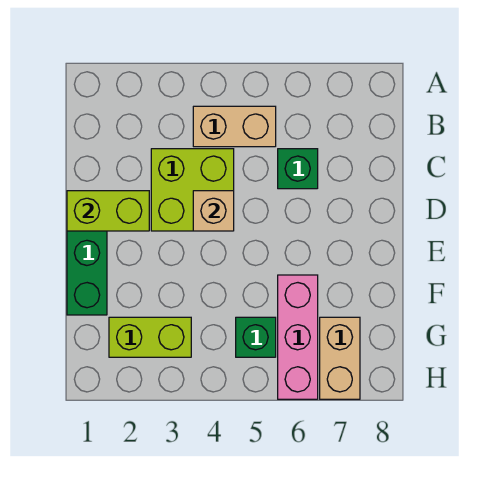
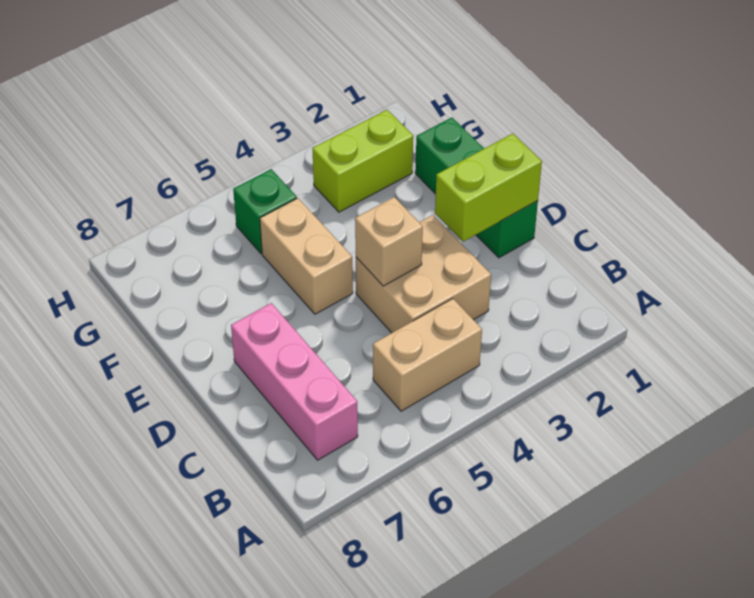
lime brick C3:D4 level 1 -> tan brick C3:D4 level 1
green brick C6 level 1 -> none
pink brick F6:H6 level 1 -> pink brick B7:D7 level 1
tan brick G7:H7 level 1 -> tan brick E5:F5 level 1

